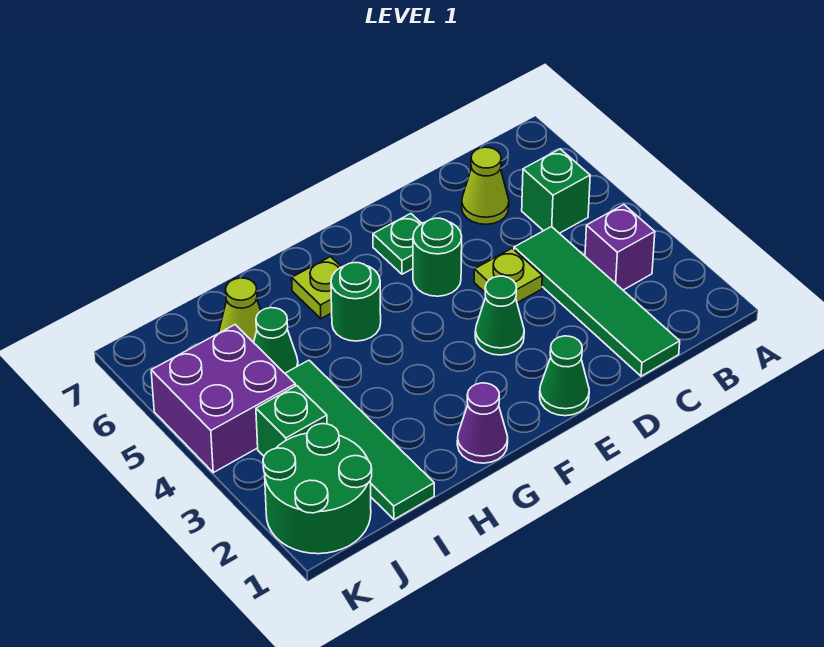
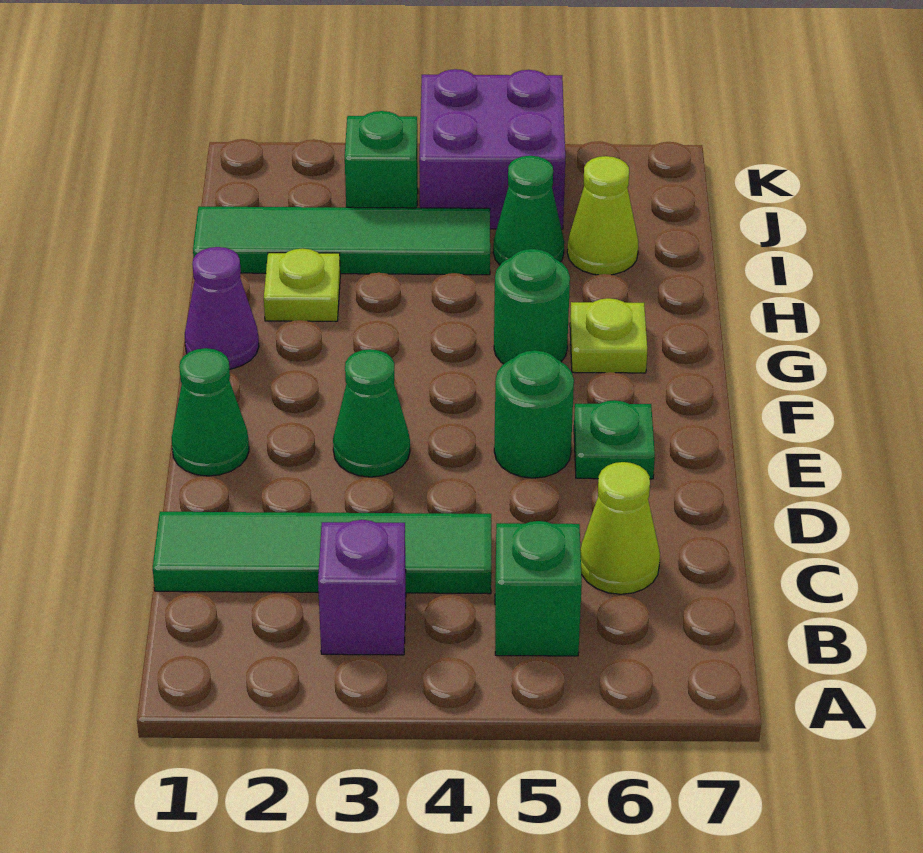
lime plate D4 level 1 -> lime plate H2 level 1
green round brick J1:K2 level 1 -> none

